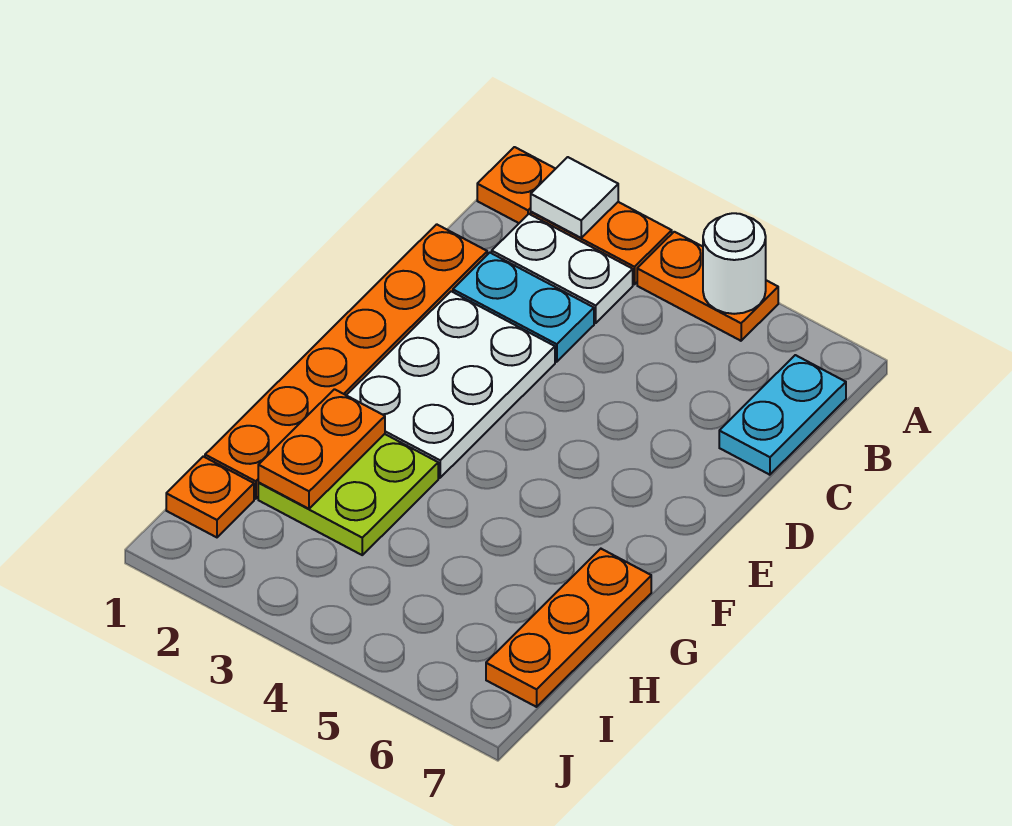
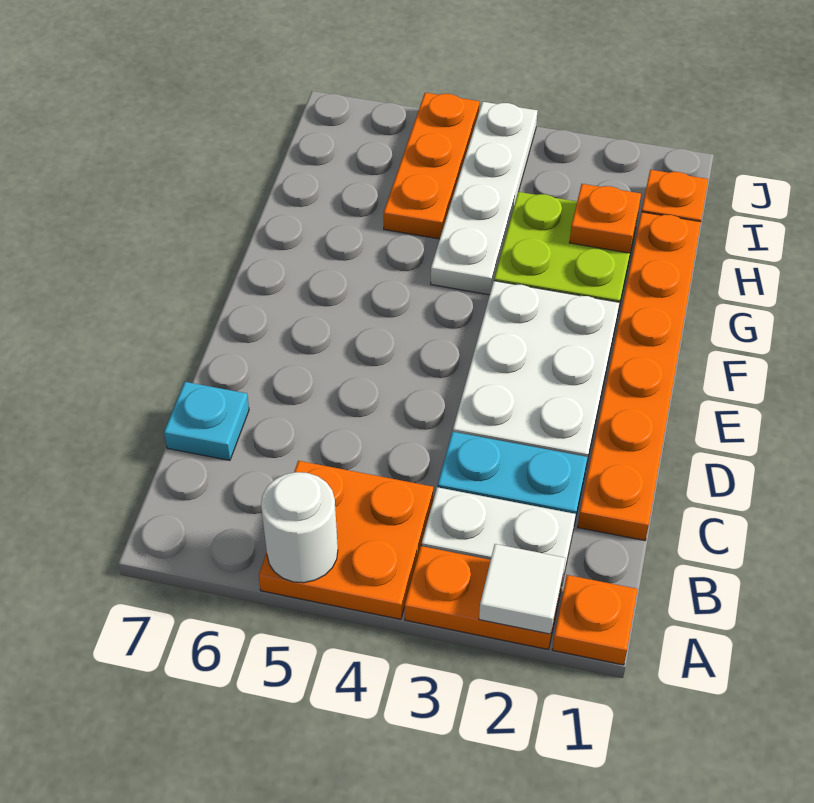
orange plate A4:A5 level 1 -> orange plate A4:B5 level 1
cyan plate B7:C7 level 1 -> cyan plate C7 level 1
orange plate G2:H2 level 2 -> orange plate H2 level 2
none -> white plate G4:J4 level 1
orange plate G7:I7 level 1 -> orange plate H5:J5 level 1

